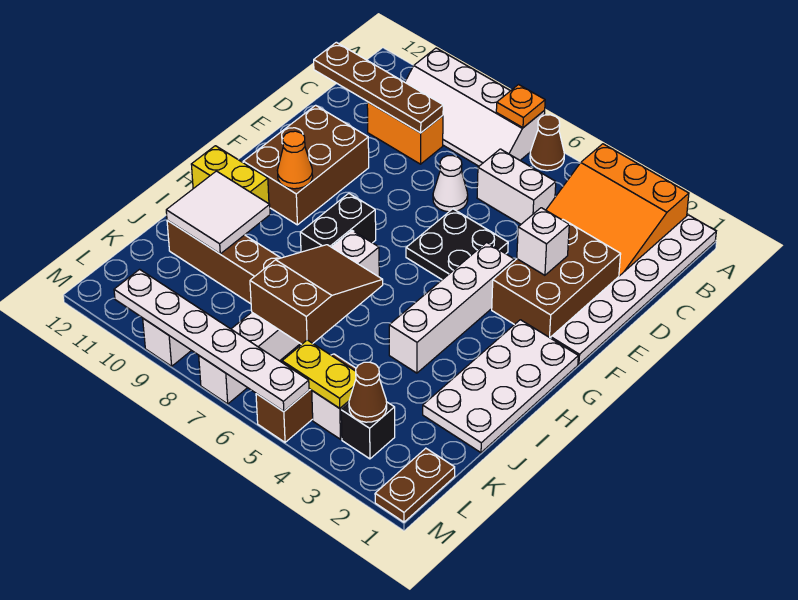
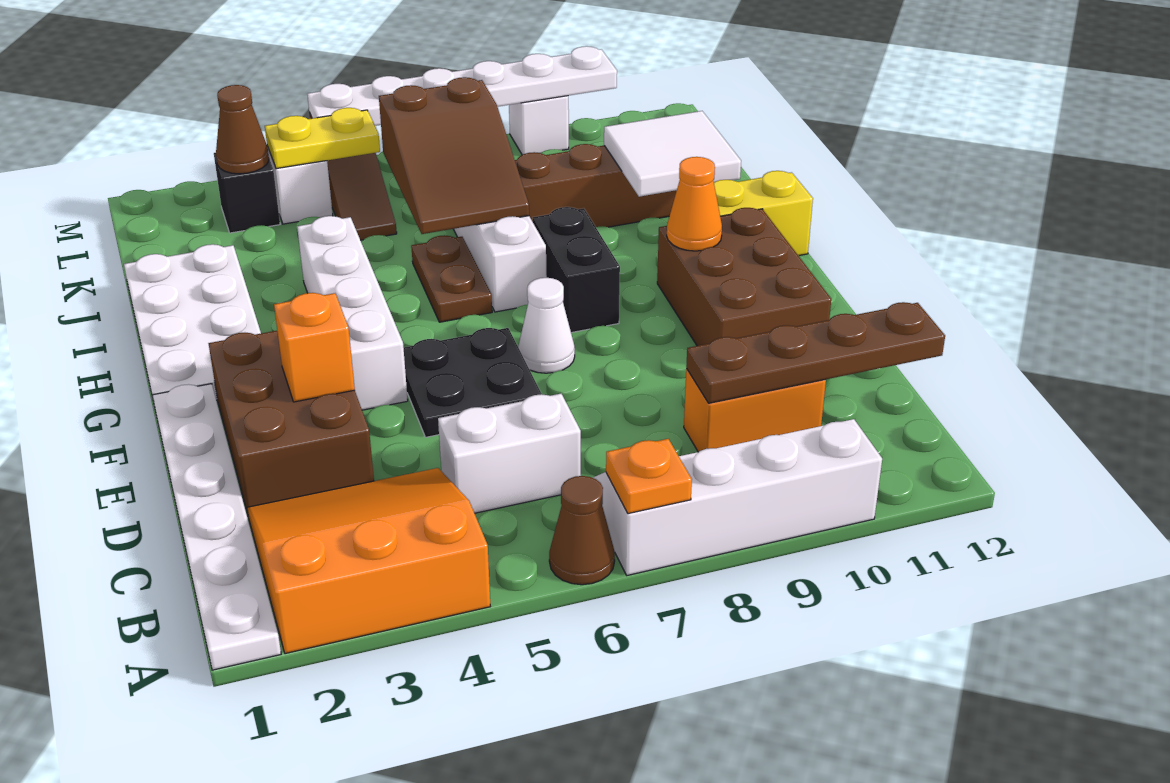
white cone D7 level 1 -> white cone F7 level 1
white brick E3 level 2 -> orange brick E3 level 2
brown plate L1:M1 level 1 -> brown plate H6:I6 level 1

